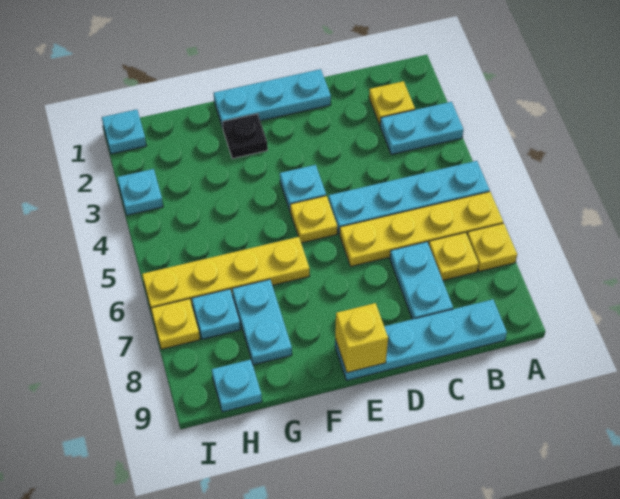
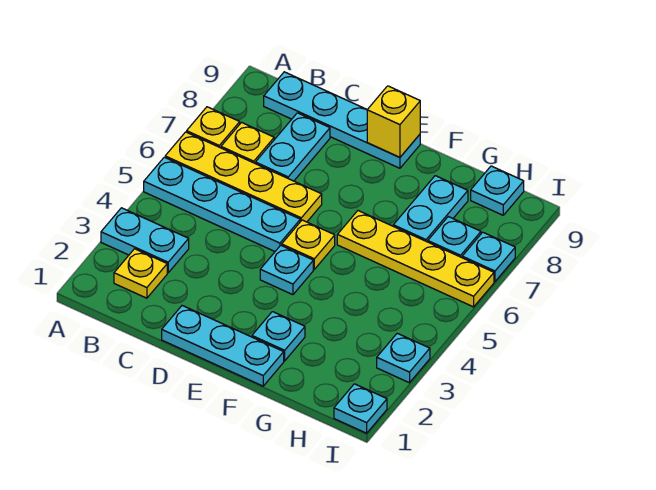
black plate F2 level 1 -> cyan plate F2 level 1
yellow plate I7 level 1 -> cyan plate I7 level 1

